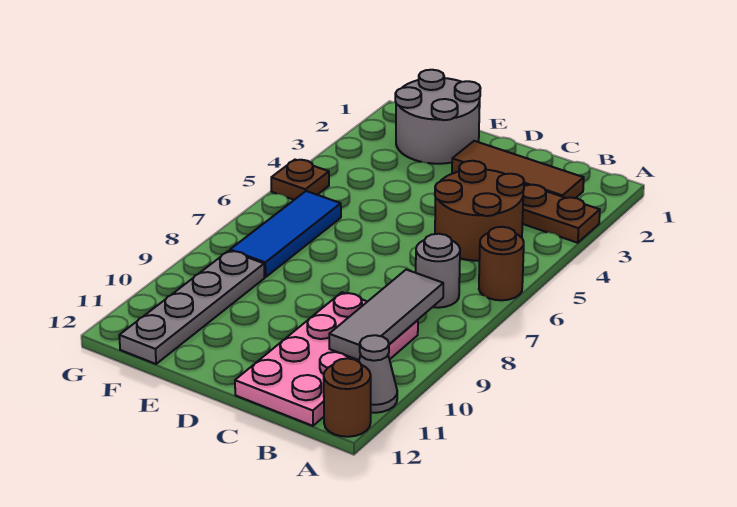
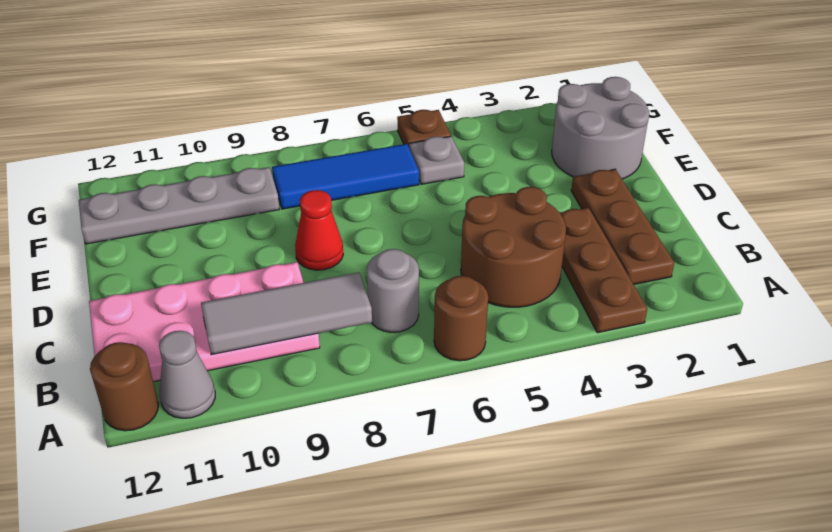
brown tile B2:D2 level 1 -> brown plate B2:D2 level 1
none -> red cone D8 level 1
none -> grey plate F5 level 1

